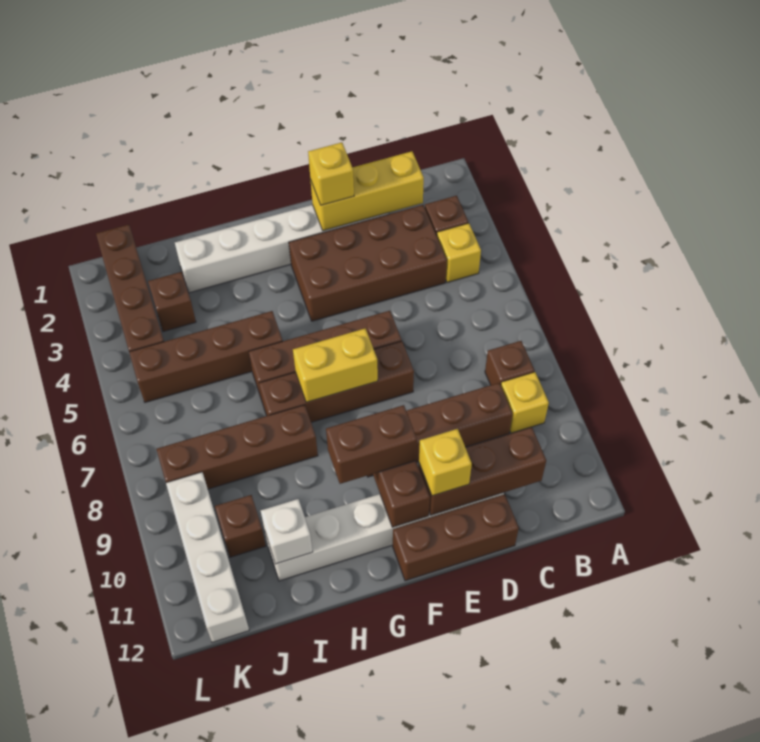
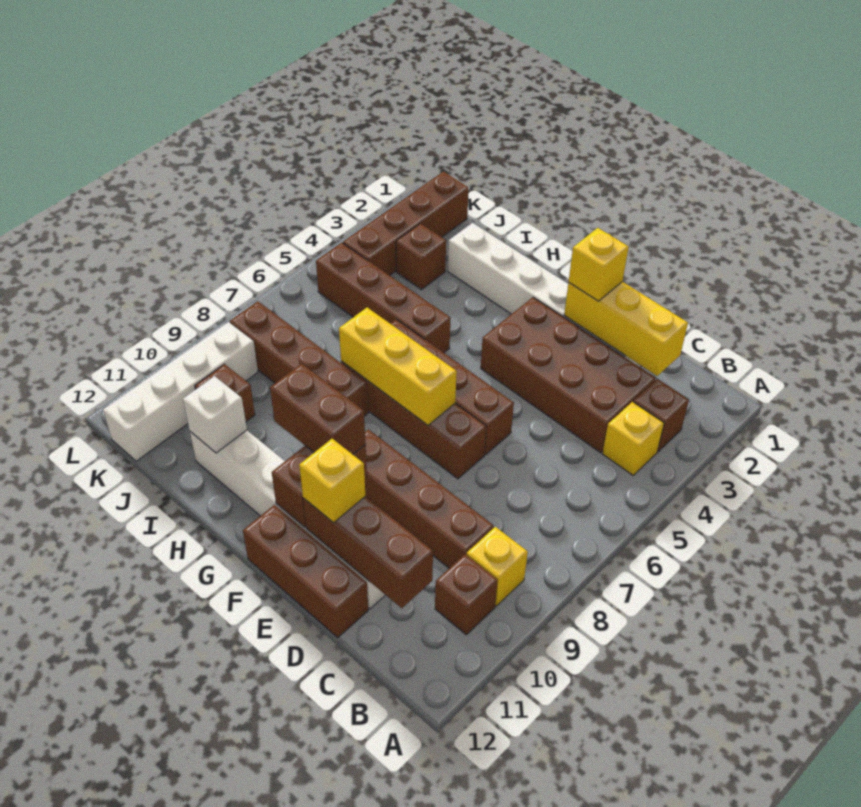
brown brick B8 level 1 -> brown brick B10 level 1
yellow brick F7:G7 level 2 -> yellow brick F7:H7 level 2

